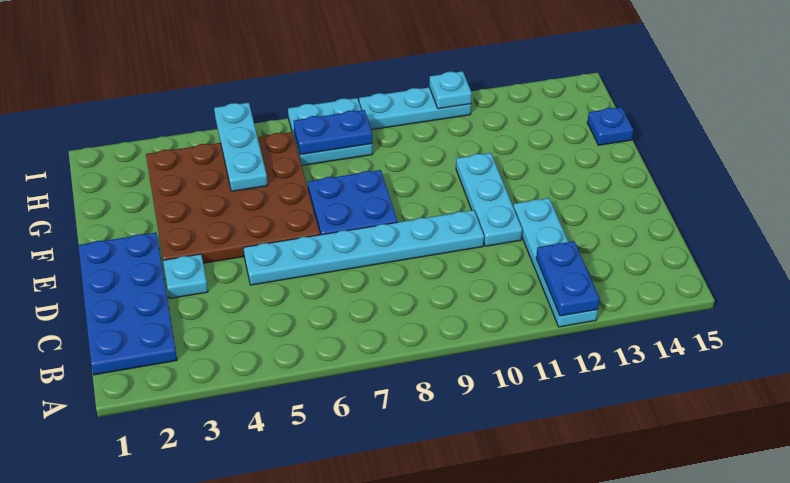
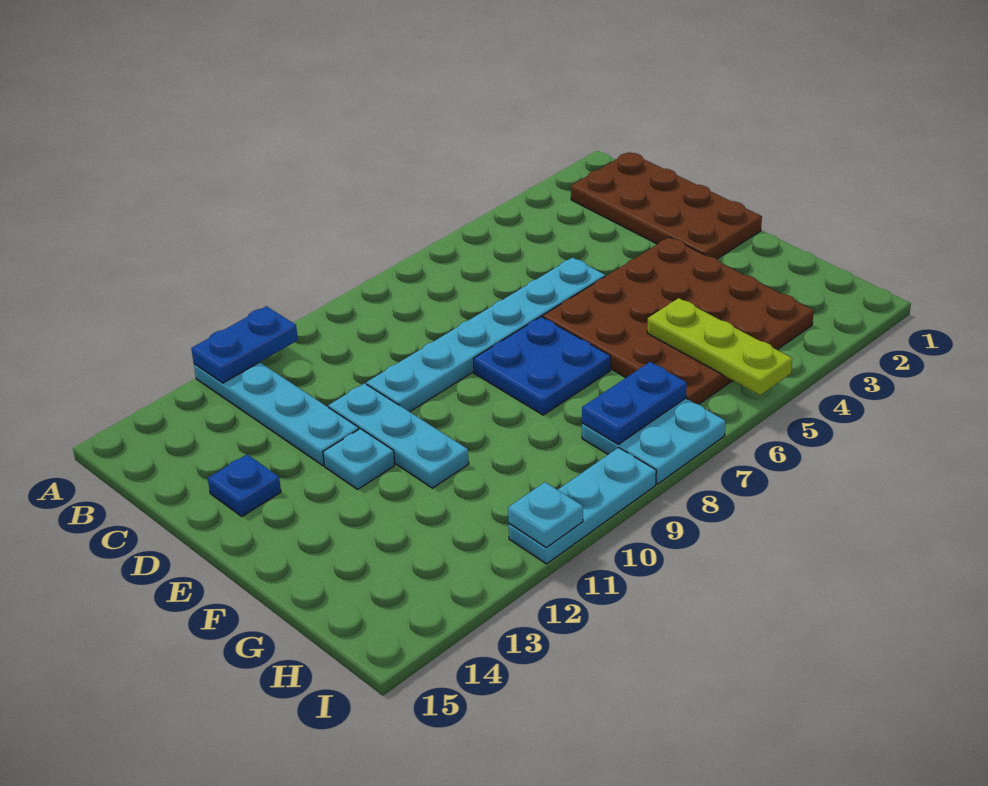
blue plate A12:B12 level 2 -> blue plate A11:A12 level 2
blue plate B1:E2 level 1 -> brown plate B1:E2 level 1
cyan plate D3 level 1 -> cyan plate E12 level 1
cyan plate G5:I5 level 2 -> lime plate G5:I5 level 2
blue plate G15 level 1 -> blue plate D14 level 1

